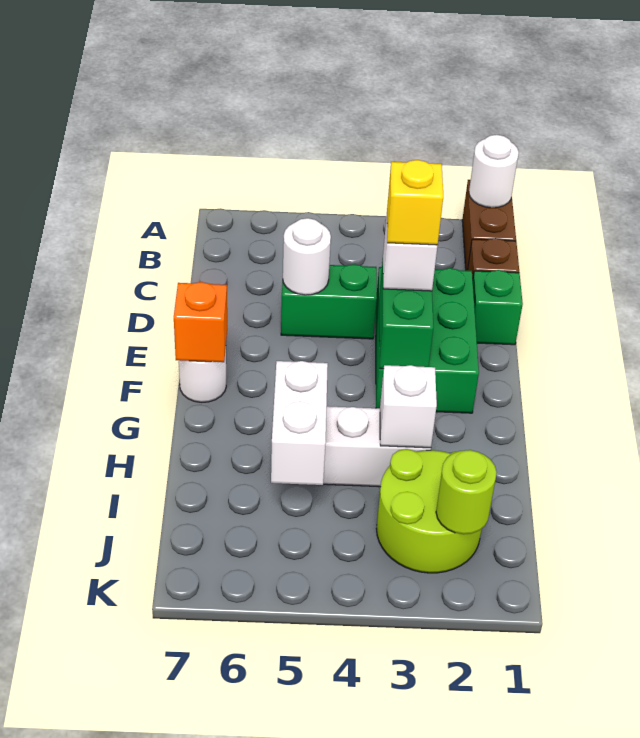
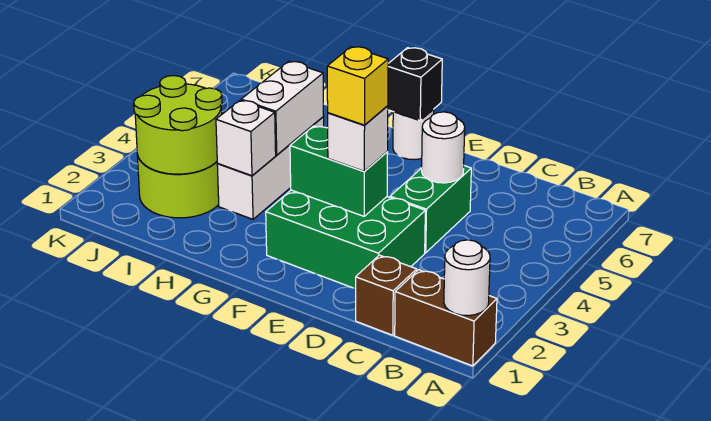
green brick D1 level 1 -> none
orange brick F7 level 2 -> black brick F7 level 2
white brick H5:I5 level 2 -> white brick H4:H5 level 2
lime round brick J2 level 2 -> lime round brick I2:J3 level 2

